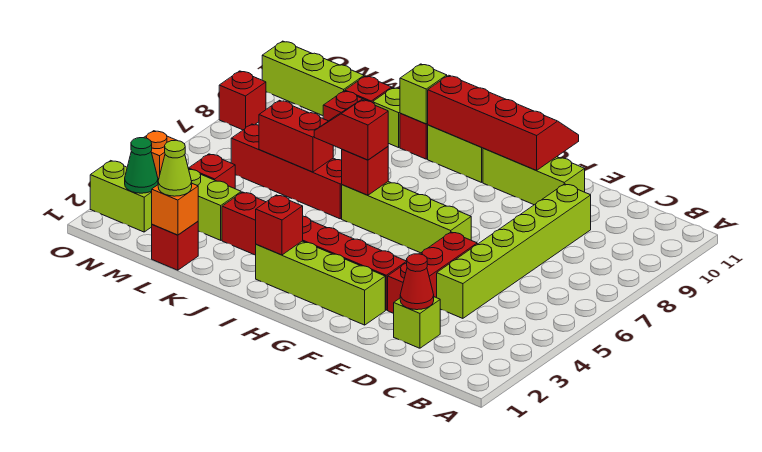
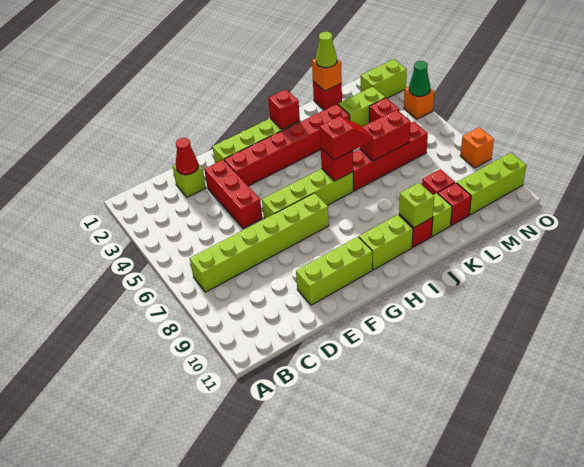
lime brick D4:D9 level 1 -> lime brick B7:G7 level 1
red slope F10:I11 level 2 top 10 -> none
green cone N2 level 2 -> green cone O4 level 2
red brick O8 level 1 -> orange brick O8 level 1

